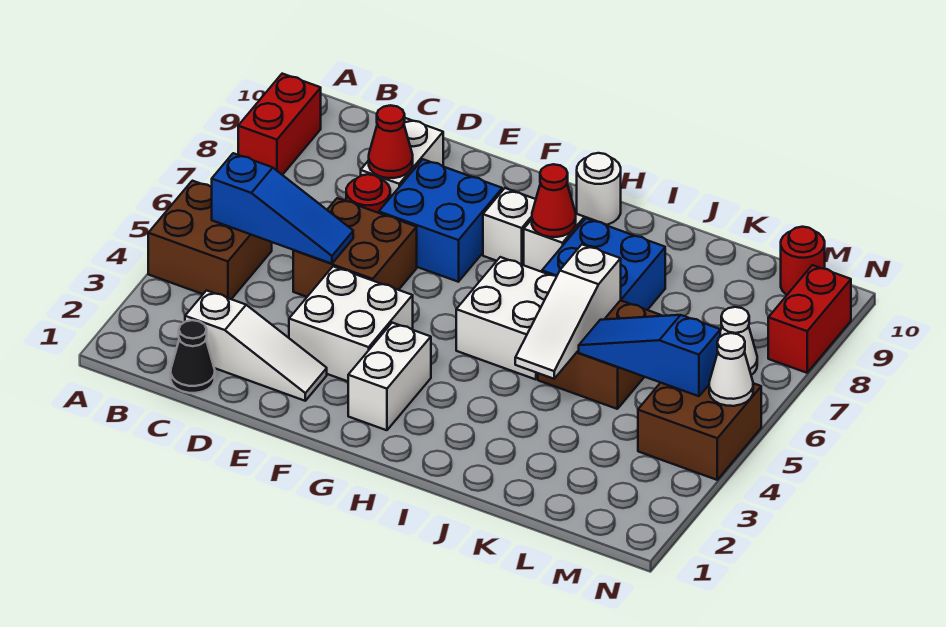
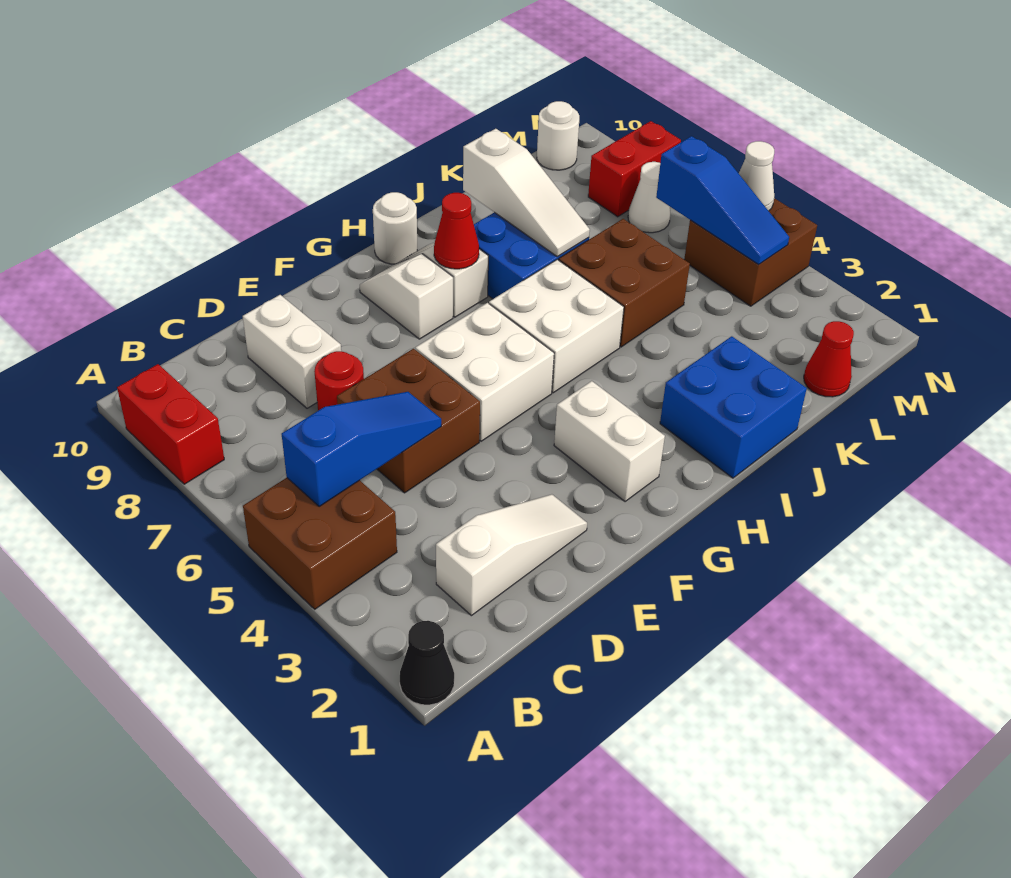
black cone C1 level 1 -> black cone A1 level 1
red cone D8 level 2 -> red cone L1 level 1
white brick E3:F4 level 1 -> white brick F5:G6 level 1
blue brick E7:F8 level 1 -> blue brick I1:J2 level 1
white slope J4:J6 level 2 top 6 -> white slope J7:J9 level 2 top 9
blue slope K5:M5 level 2 top M -> blue slope M4:M6 level 2 top 6
red round brick M10 level 1 -> white round brick M10 level 1
red brick N8:N9 level 1 -> red brick M8:N8 level 1

